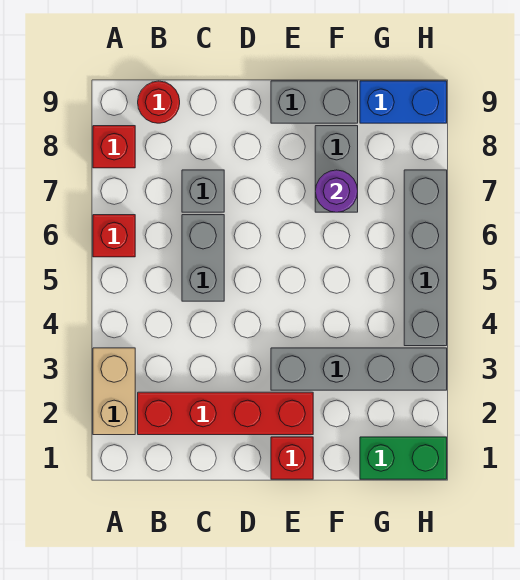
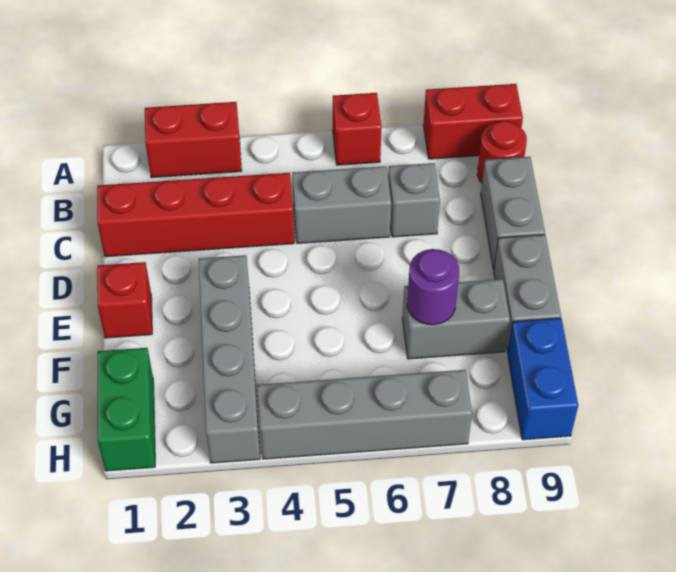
tan brick A2:A3 level 1 -> red brick A2:A3 level 1
red brick A8 level 1 -> red brick A8:A9 level 1
red brick B2:E2 level 1 -> red brick C1:C4 level 1
none -> grey brick C9:D9 level 1

